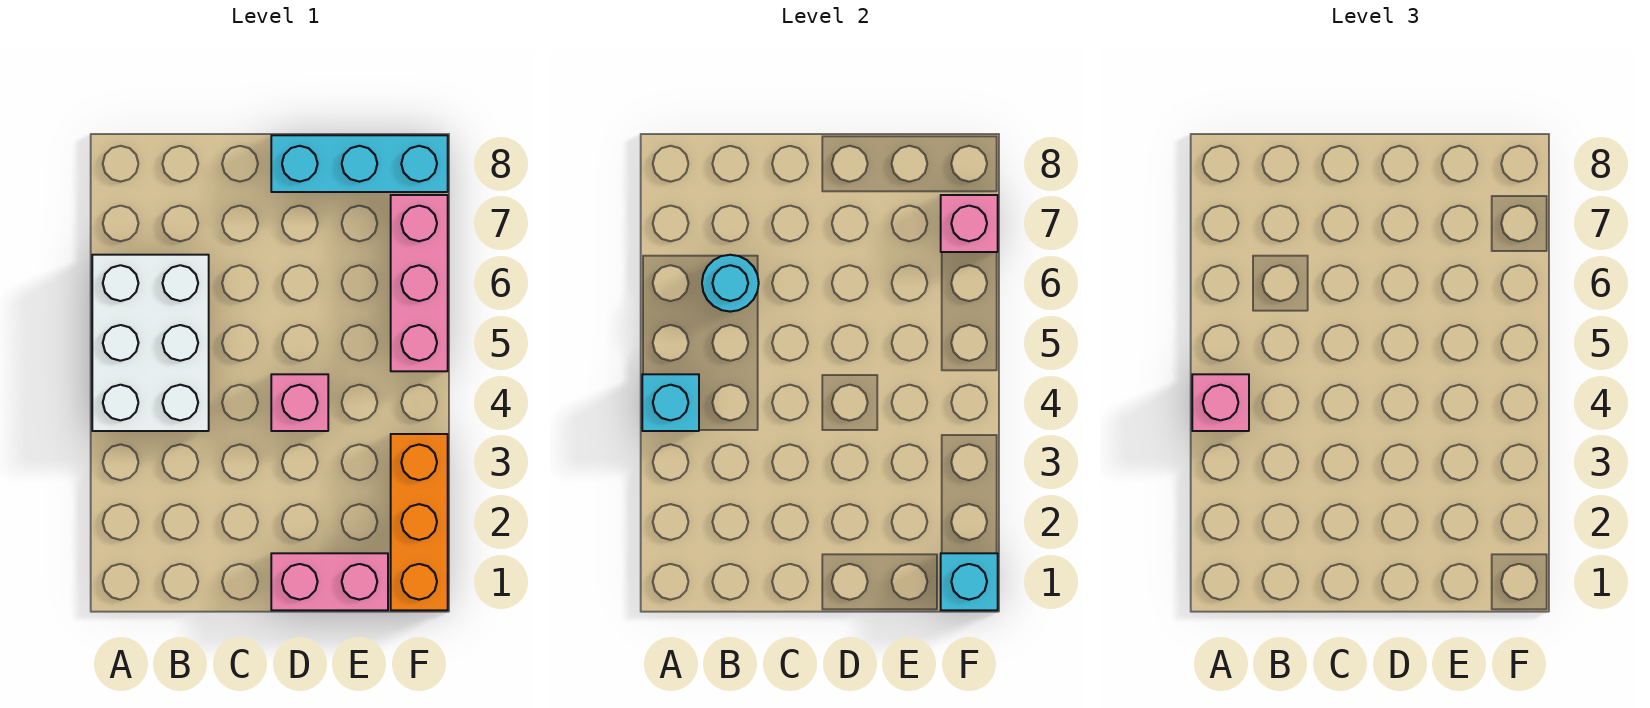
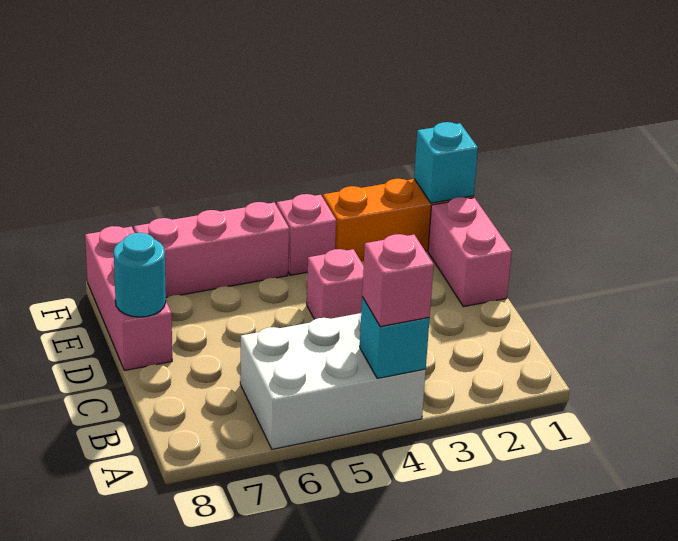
cyan round brick B6 level 2 -> cyan round brick D8 level 2
cyan brick D8:F8 level 1 -> pink brick D8:F8 level 1
pink brick F7 level 2 -> pink brick F4 level 1

